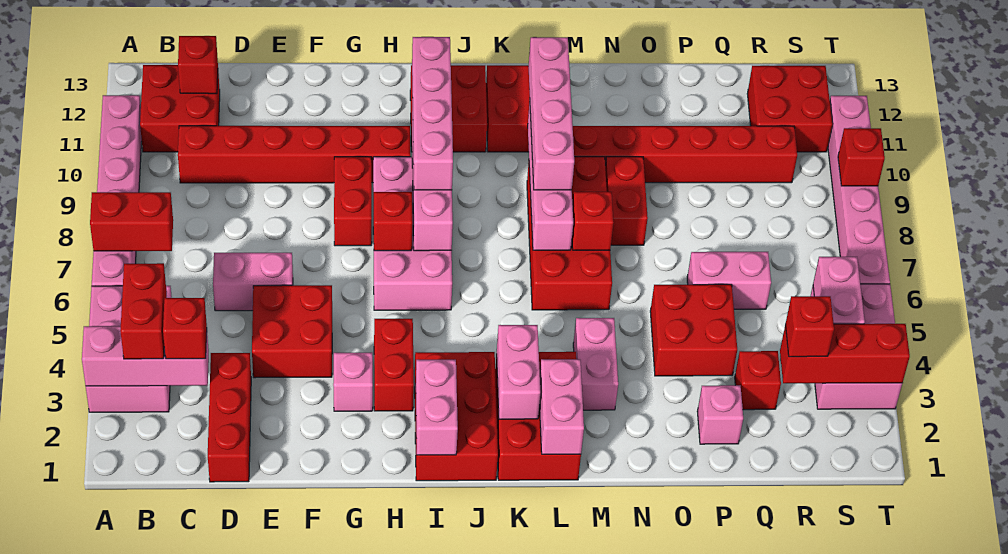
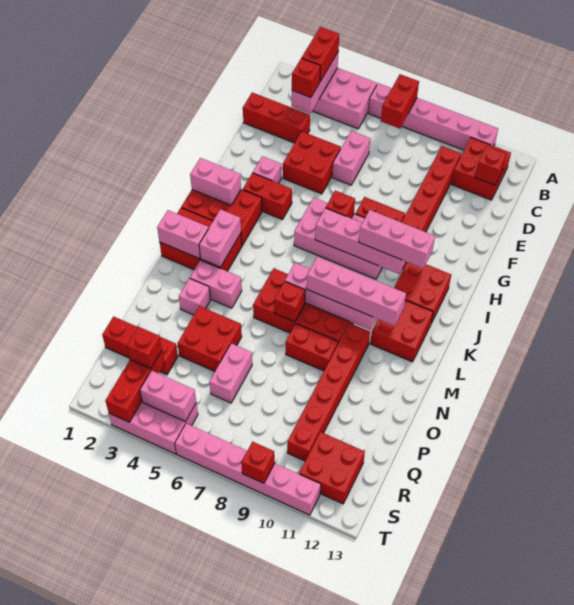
red brick B3:B4 level 3 -> red brick A3:B3 level 3
pink brick I8:I11 level 3 -> pink brick I9:I11 level 3
pink brick K2:K3 level 2 -> pink brick K3:L3 level 2
pink brick P2 level 1 -> pink brick N3 level 1
red brick Q3 level 1 -> red brick Q1:Q3 level 1

